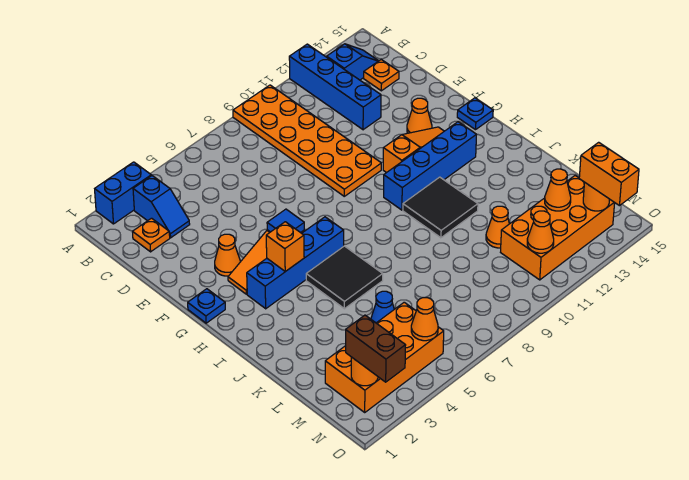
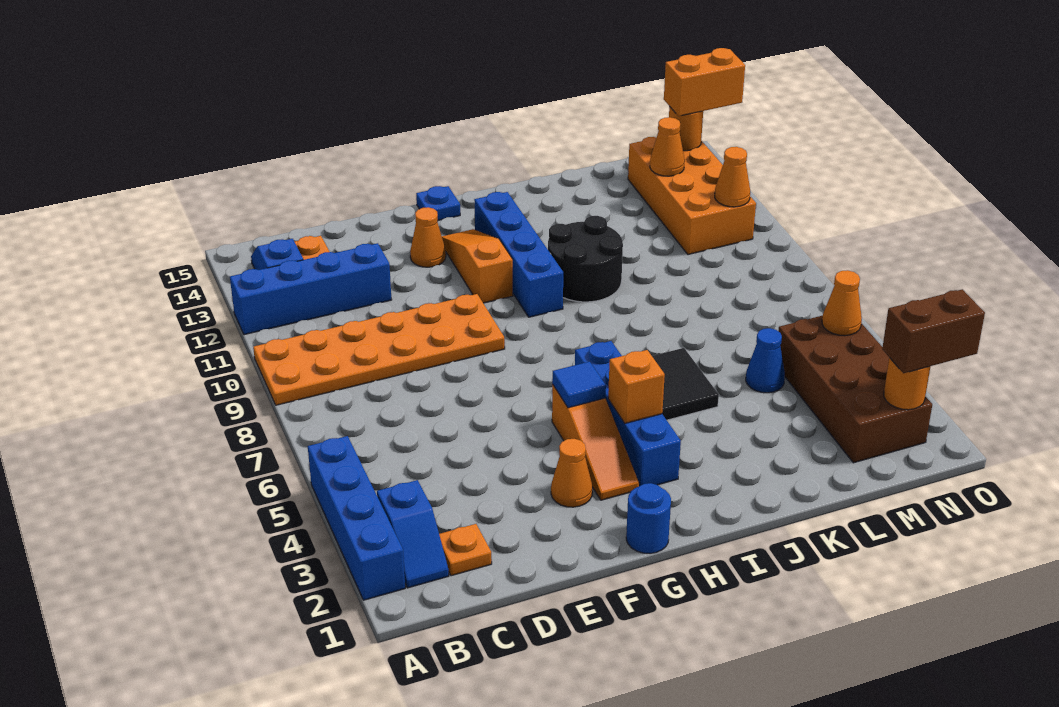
blue brick A2:A3 level 1 -> blue brick A2:A5 level 1
blue slope B3:C3 level 1 top B -> blue slope B2:B3 level 1 top 3
blue plate G1 level 1 -> blue round brick G1 level 1
black tile I10:J11 level 1 -> black round brick I10:J11 level 1
orange cone L11 level 1 -> none
orange brick M2:N5 level 1 -> brown brick M2:N5 level 1

